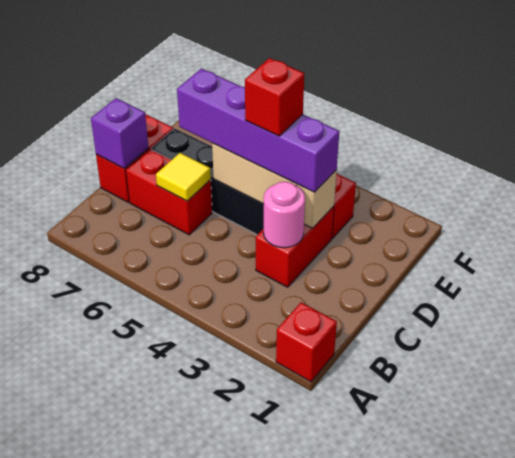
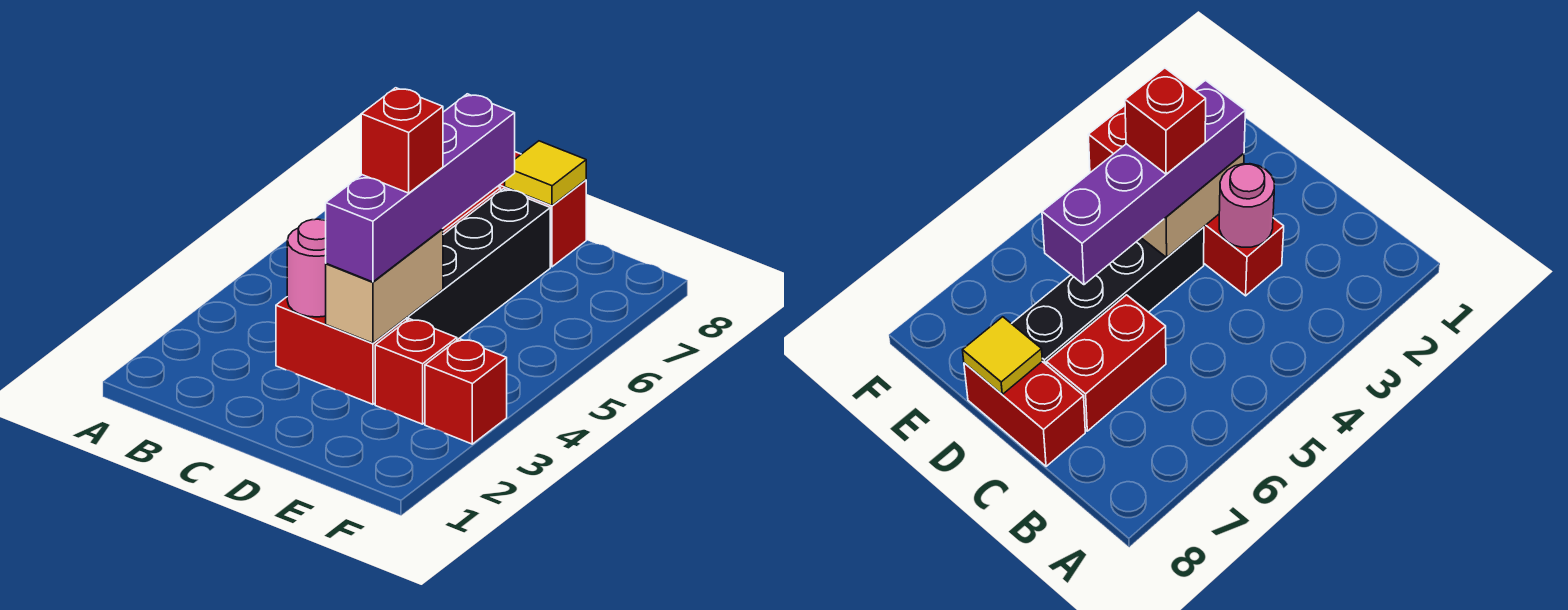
red brick A1 level 1 -> red brick F3 level 1
yellow tile C6 level 2 -> yellow tile D8 level 2
purple brick C8 level 2 -> none
tan brick D3:D5 level 2 -> tan brick D3:D4 level 2

